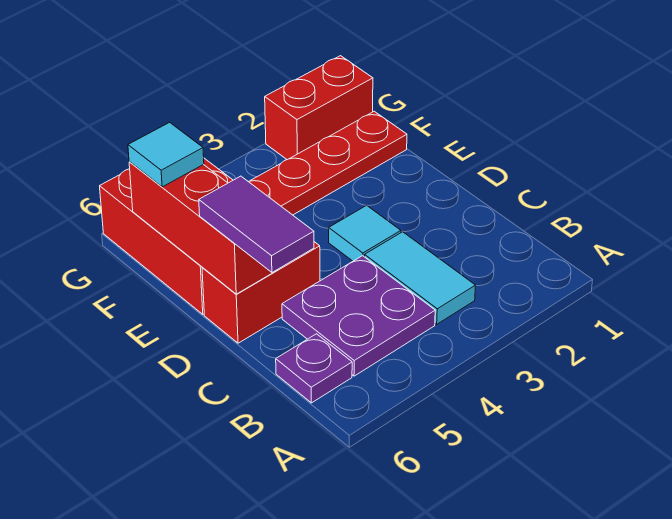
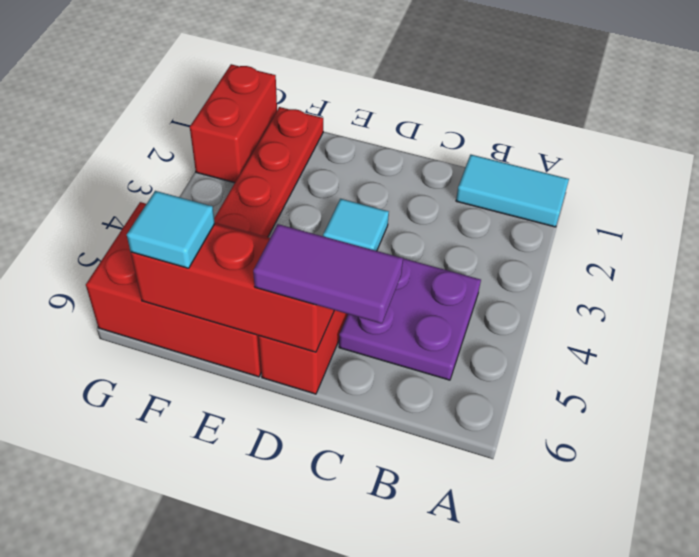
cyan tile B3:C3 level 1 -> cyan tile A1:B1 level 1
purple plate B6 level 1 -> none

